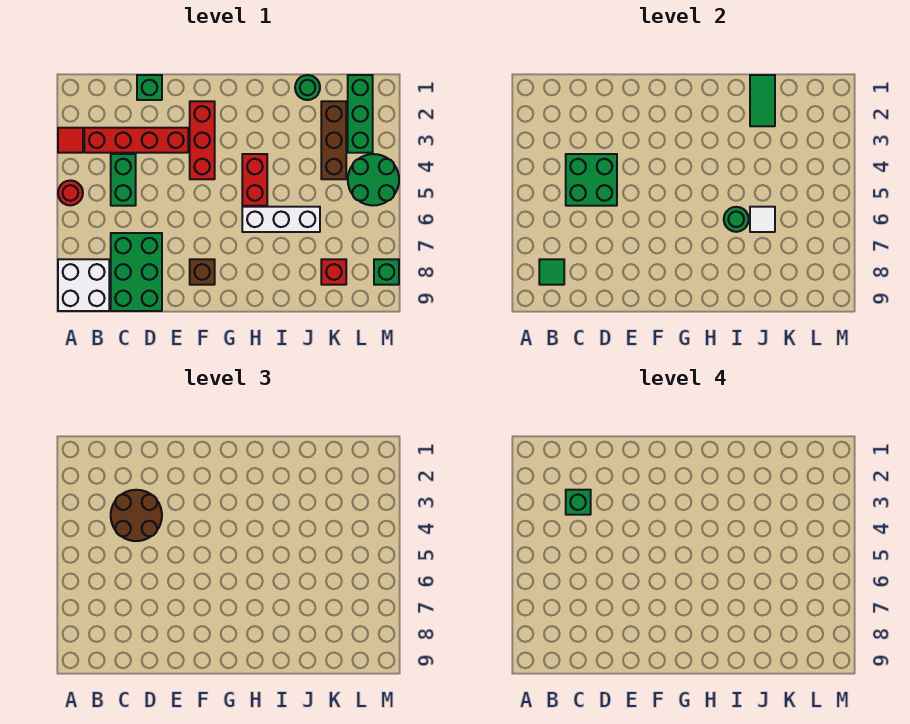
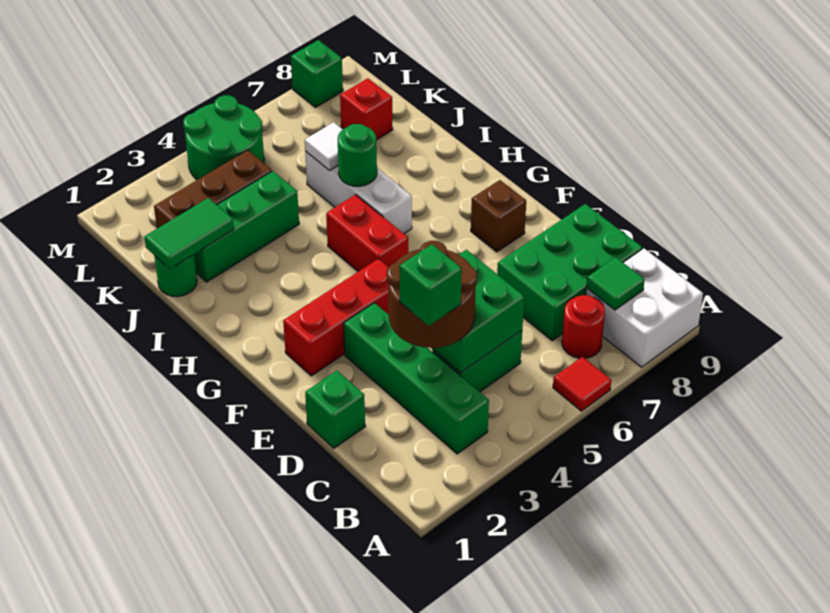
red tile A3 level 1 -> red tile A6 level 1
red round brick A5 level 1 -> red round brick B7 level 1
red brick B3:E3 level 1 -> green brick B3:E3 level 1
red brick H4:H5 level 1 -> red brick G5:H5 level 1
green brick L1:L3 level 1 -> green brick J2:J4 level 1

